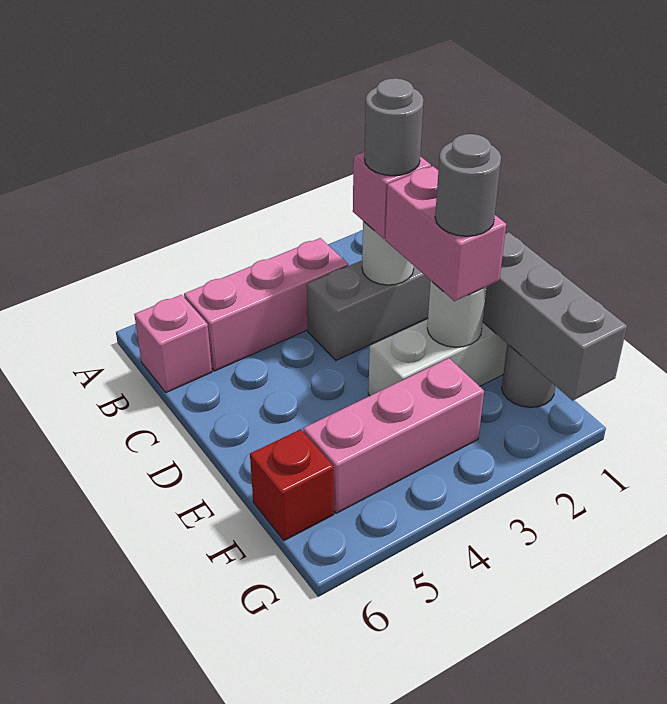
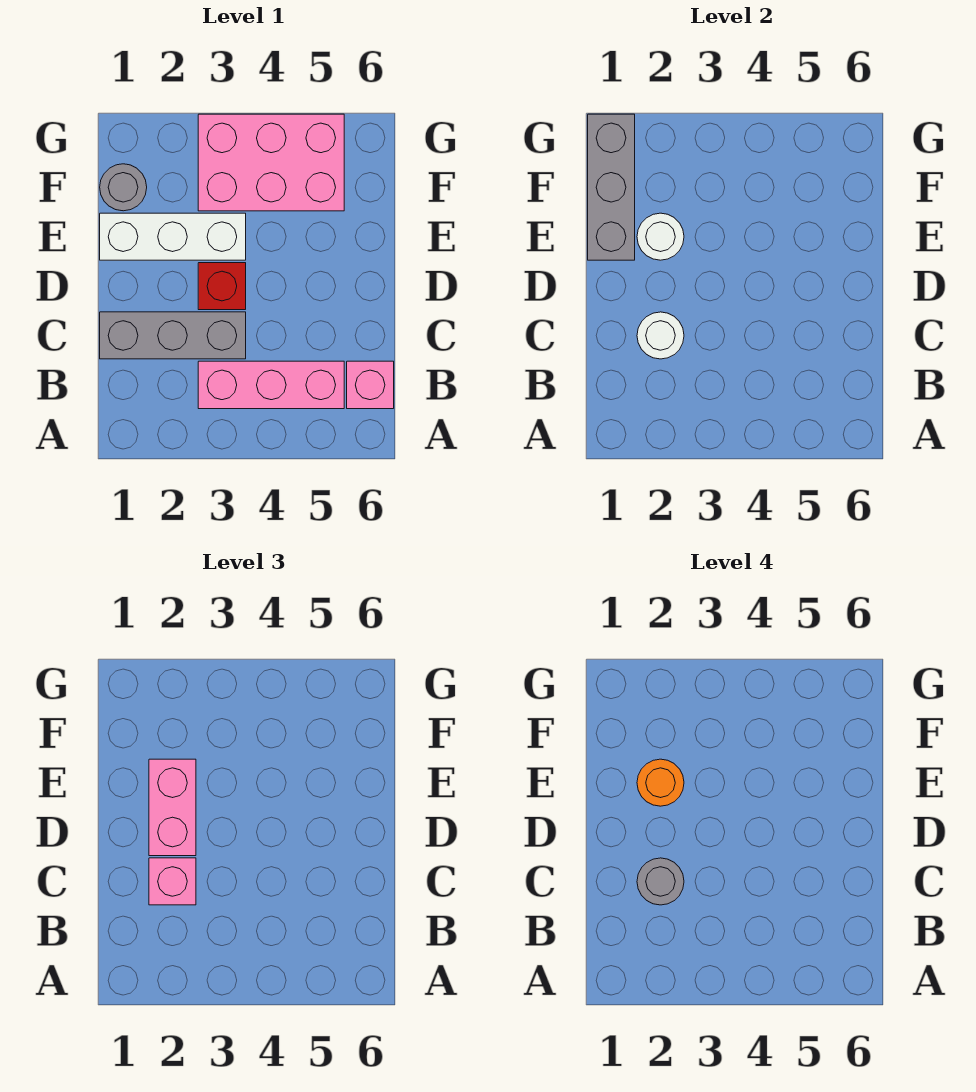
grey round brick E2 level 4 -> orange round brick E2 level 4
pink brick F3:F5 level 1 -> pink brick F3:G5 level 1
red brick F6 level 1 -> red brick D3 level 1

